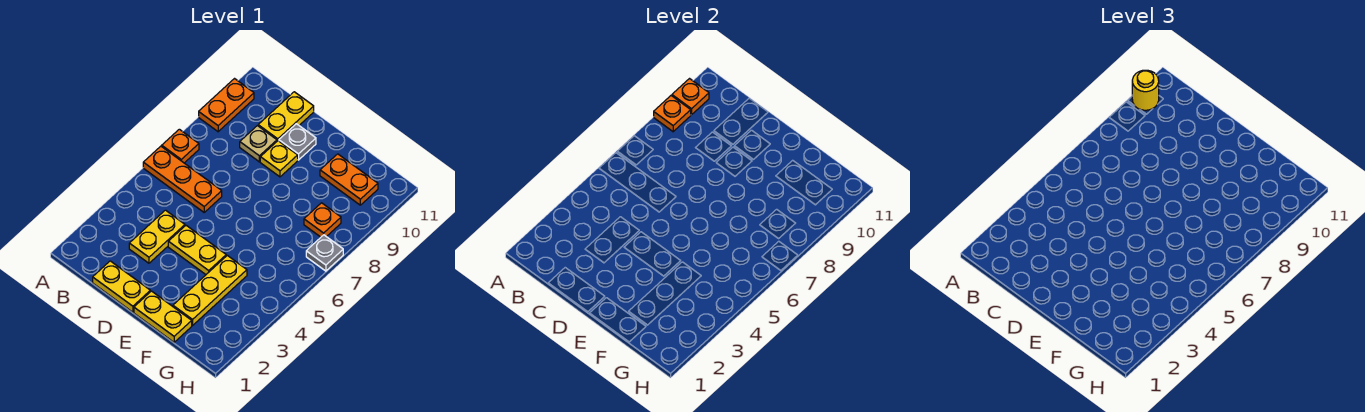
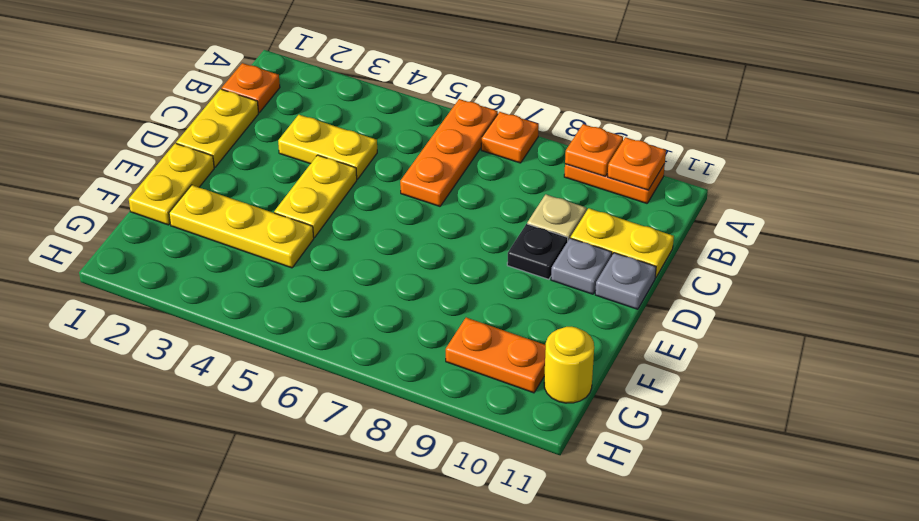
yellow round brick A10 level 3 -> yellow round brick G11 level 1
yellow plate D9 level 1 -> black plate D9 level 1
orange plate F10:G10 level 1 -> orange plate G9:G10 level 1
orange plate G8 level 1 -> orange plate B1 level 1
grey plate H7 level 1 -> grey plate D11 level 1

